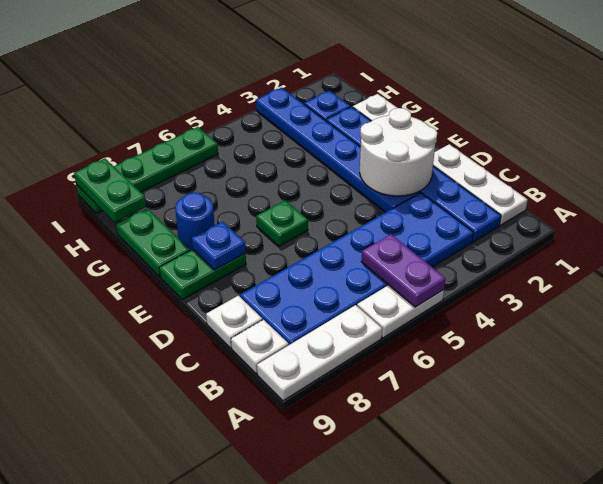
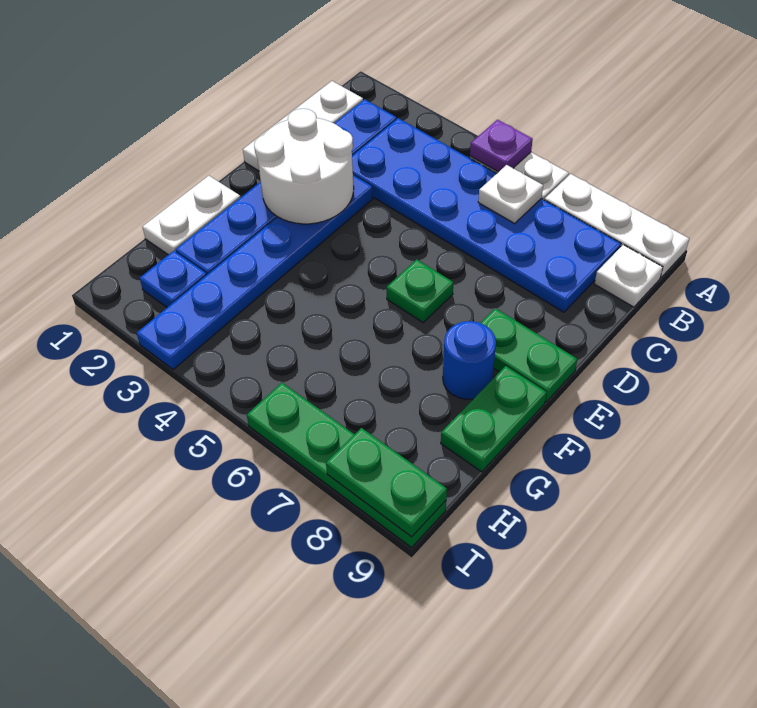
purple plate A5:B5 level 2 -> purple plate A5 level 2
white plate C9 level 1 -> white plate B6 level 2
blue plate E8 level 2 -> none
green plate H9:I9 level 2 -> green plate I8:I9 level 2

